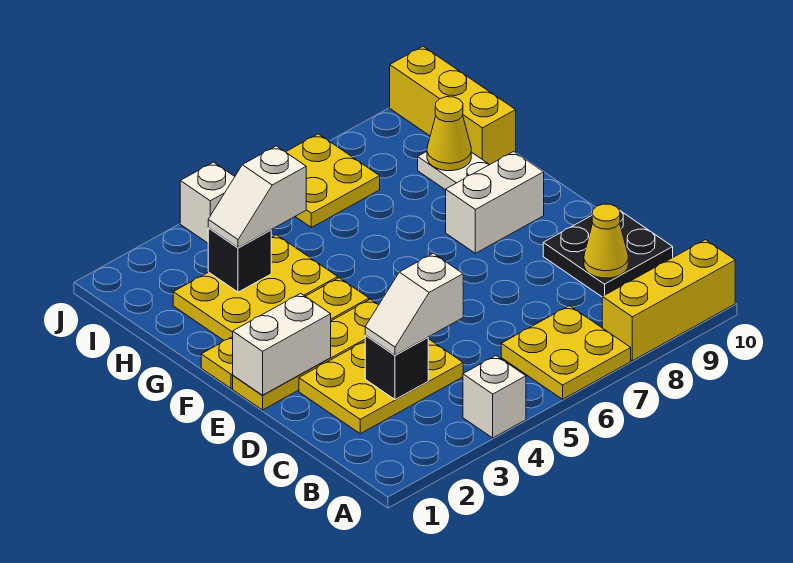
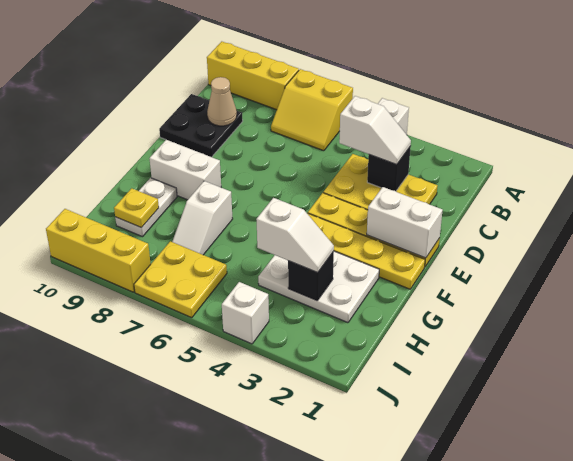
yellow plate A6:B7 level 1 -> yellow slope A6:B7 level 1 top A
yellow cone C9 level 2 -> tan cone C9 level 2
yellow plate G2:H4 level 1 -> white plate G2:H4 level 1
none -> white slope G7:H7 level 1 top G
yellow cone H9 level 2 -> yellow plate H9 level 2
yellow brick H10:J10 level 1 -> yellow brick J8:J10 level 1

